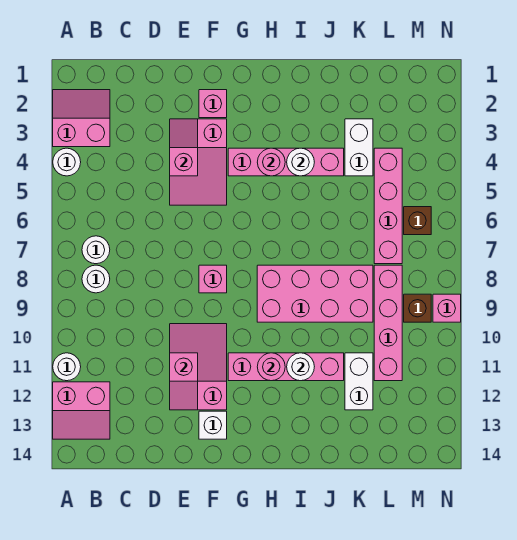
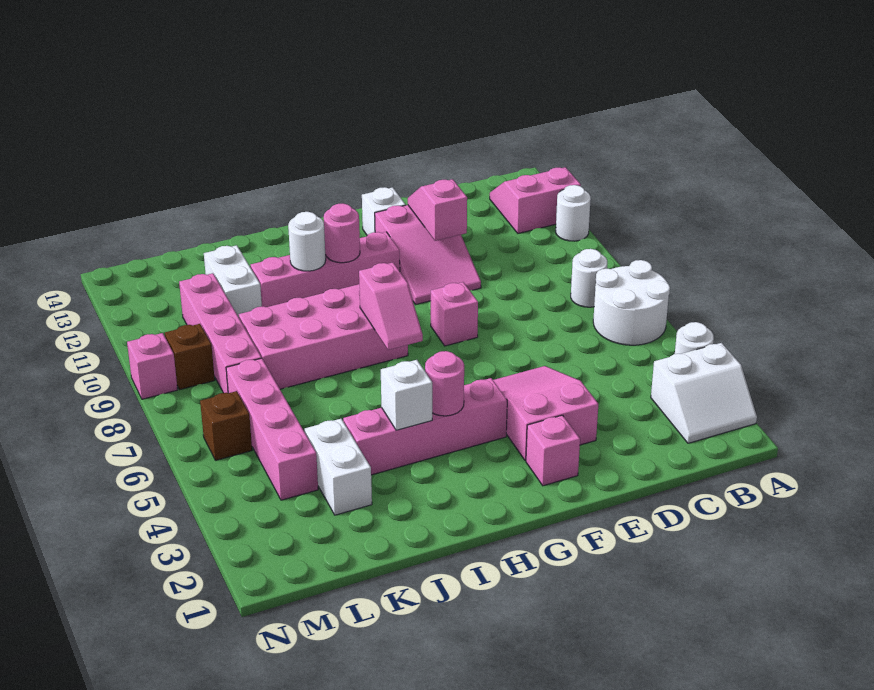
pink slope A2:B3 level 1 top 3 -> white slope A2:B3 level 1 top 3
white round brick B7 level 1 -> white round brick A6:B7 level 1
pink slope E3:E4 level 2 top 4 -> pink slope H7:H8 level 2 top 8
white round brick I4 level 2 -> white brick I4 level 2

